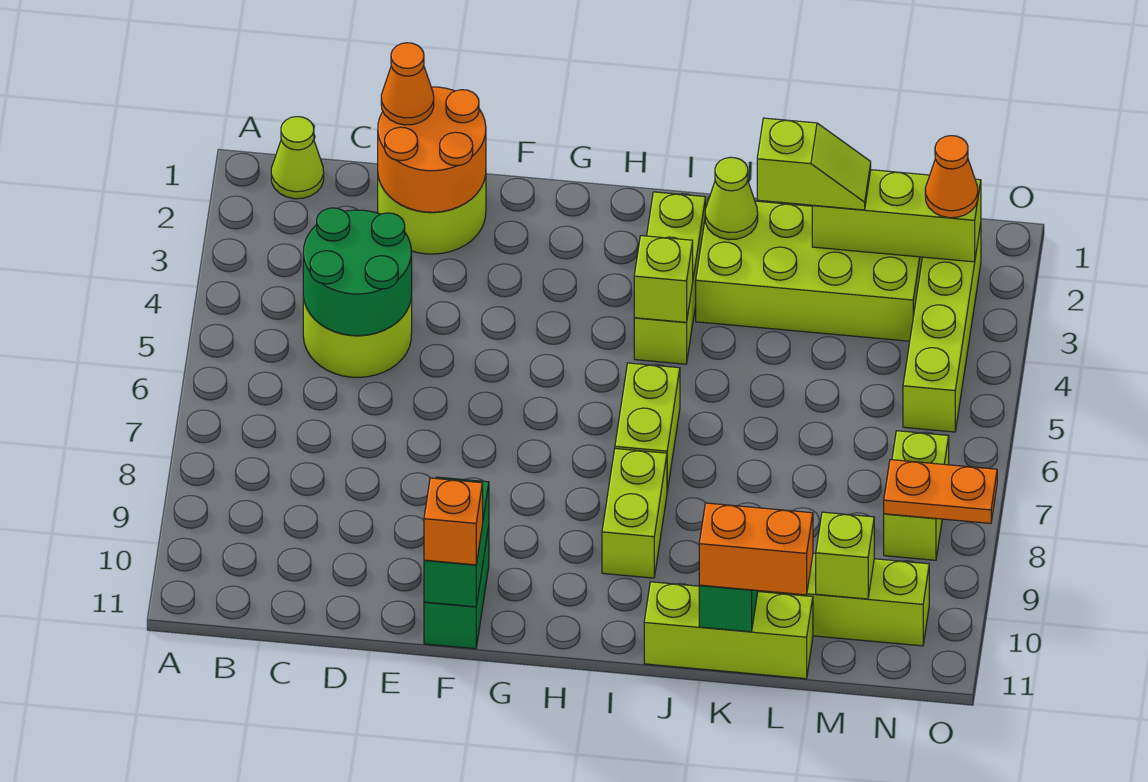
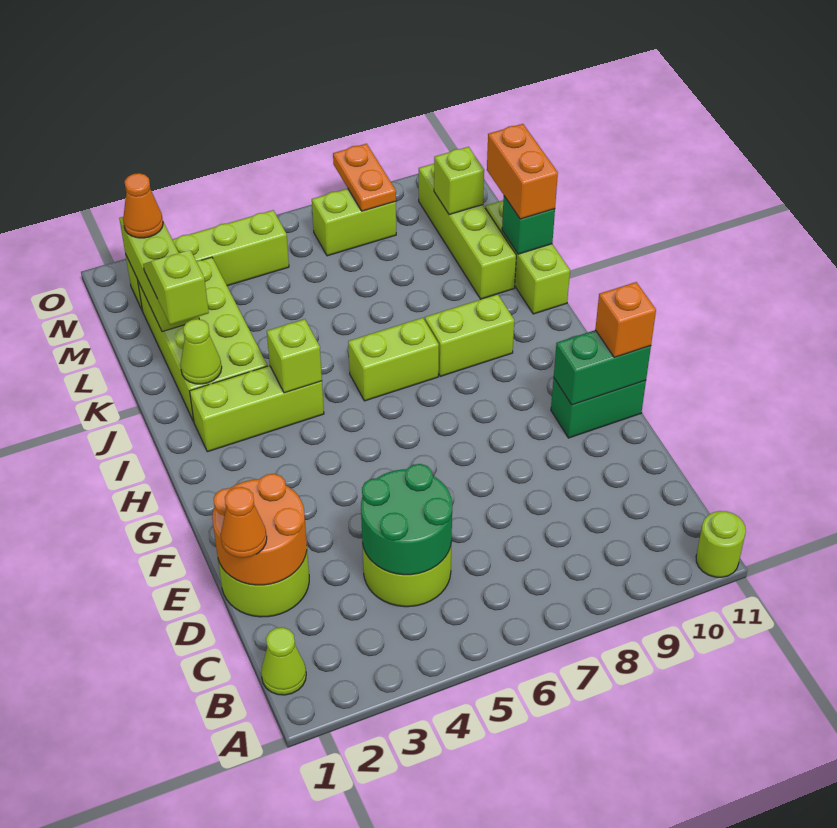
none -> lime round brick A11 level 1

